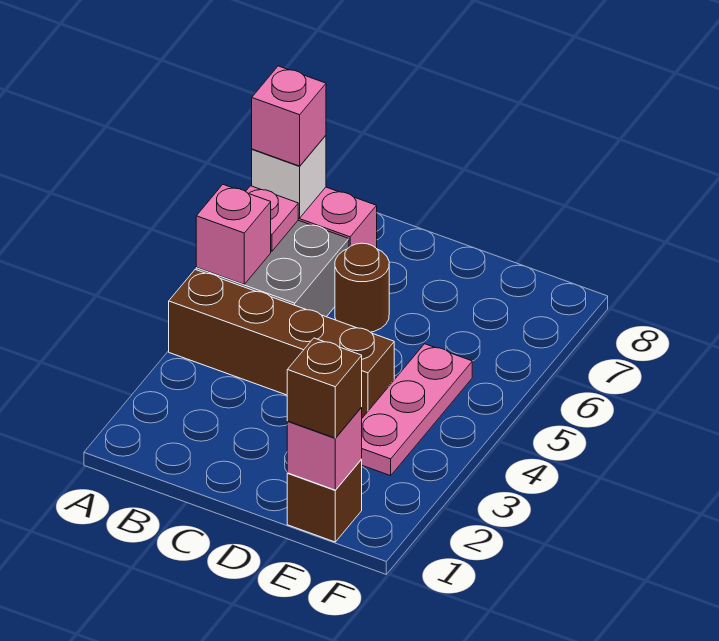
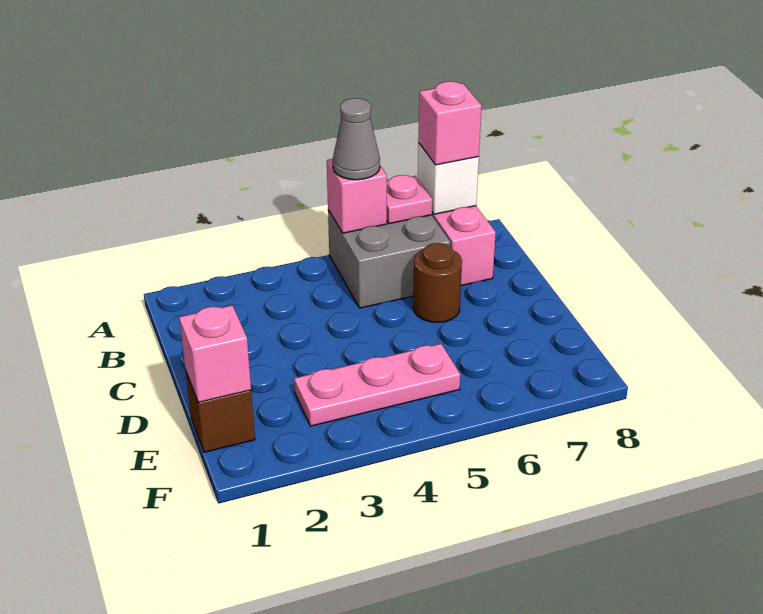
brown brick A4:D4 level 1 -> none
none -> grey cone A5 level 3
brown brick E1 level 3 -> none

